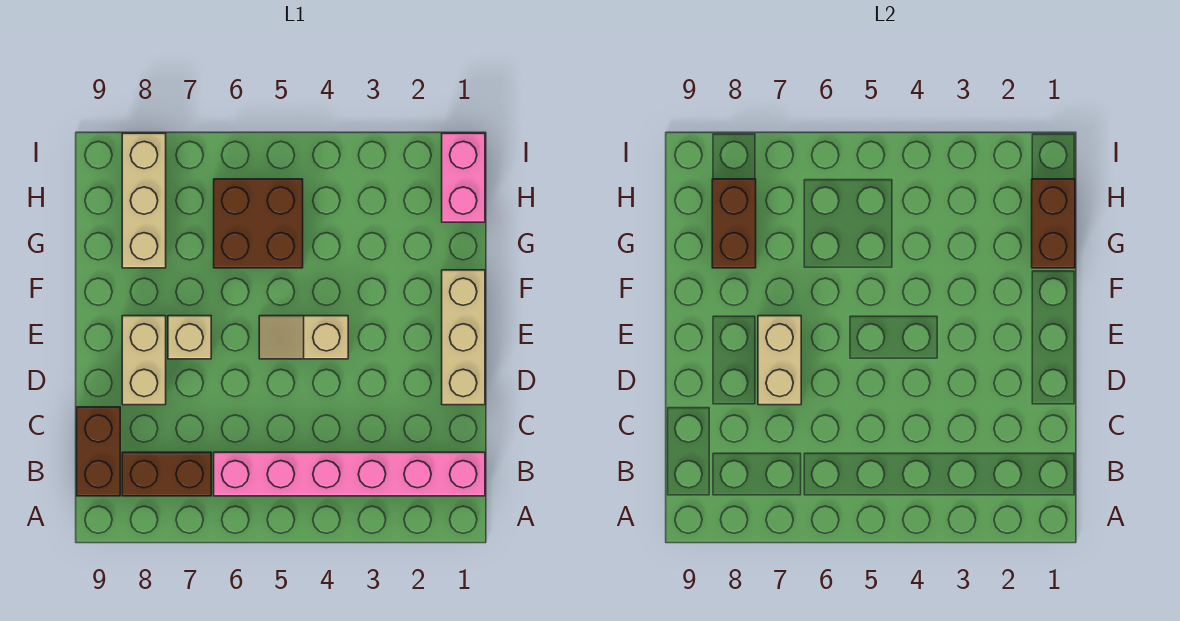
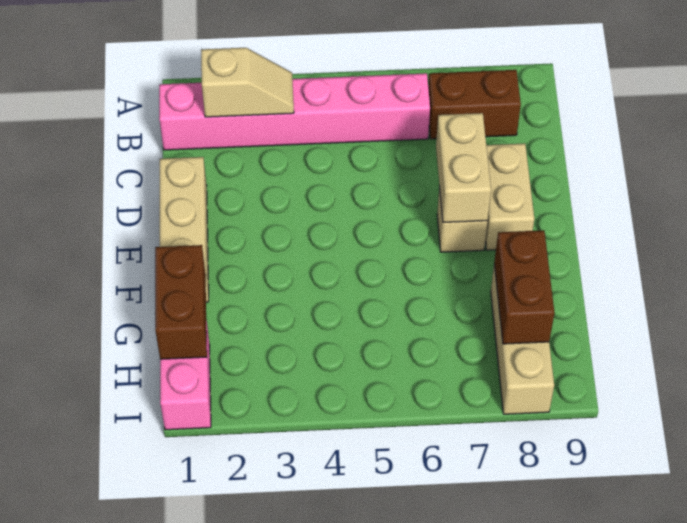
brown brick B9:C9 level 1 -> none
tan slope E4:E5 level 1 top 4 -> tan slope B2:B3 level 2 top 2
brown brick G5:H6 level 1 -> none

